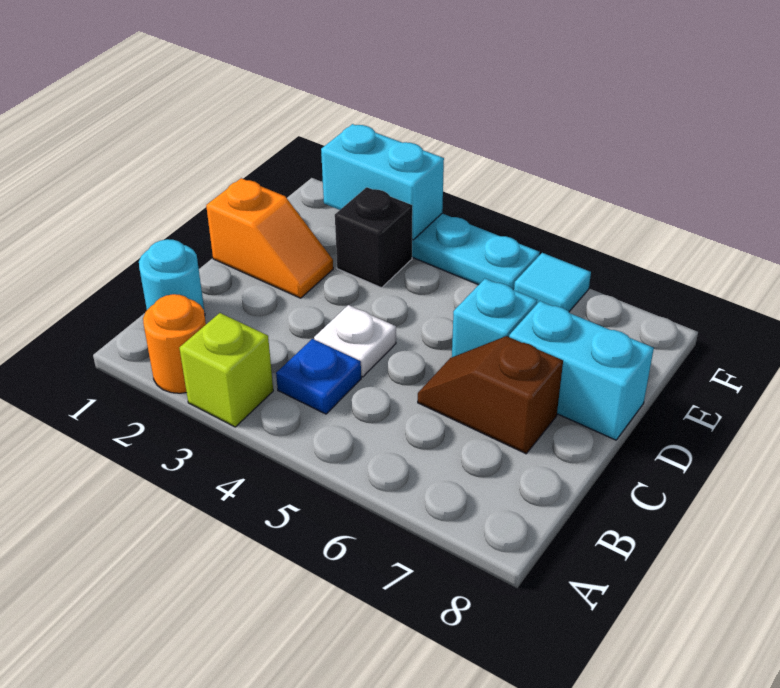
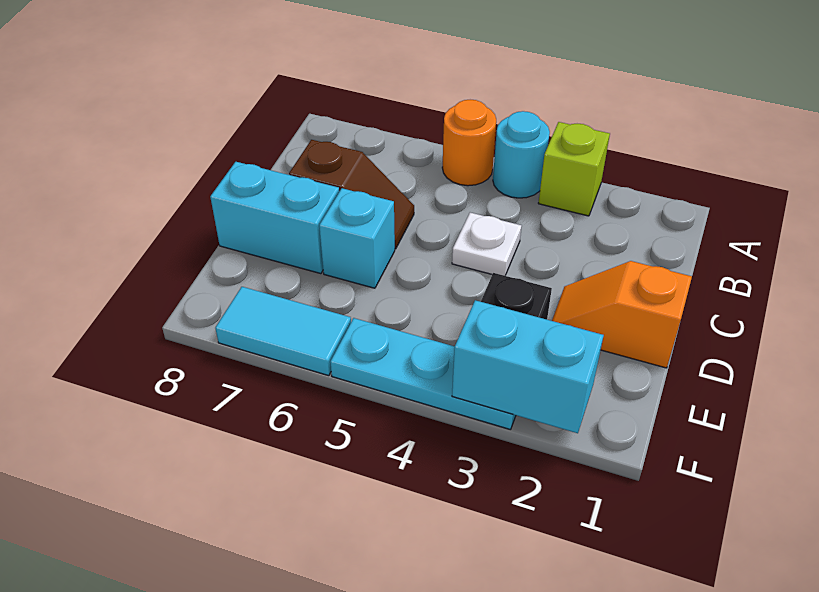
orange round brick A2 level 1 -> orange round brick A5 level 1
cyan round brick B1 level 1 -> cyan round brick A4 level 1
blue plate B4 level 1 -> none
cyan tile F6 level 1 -> cyan tile F6:F7 level 1

